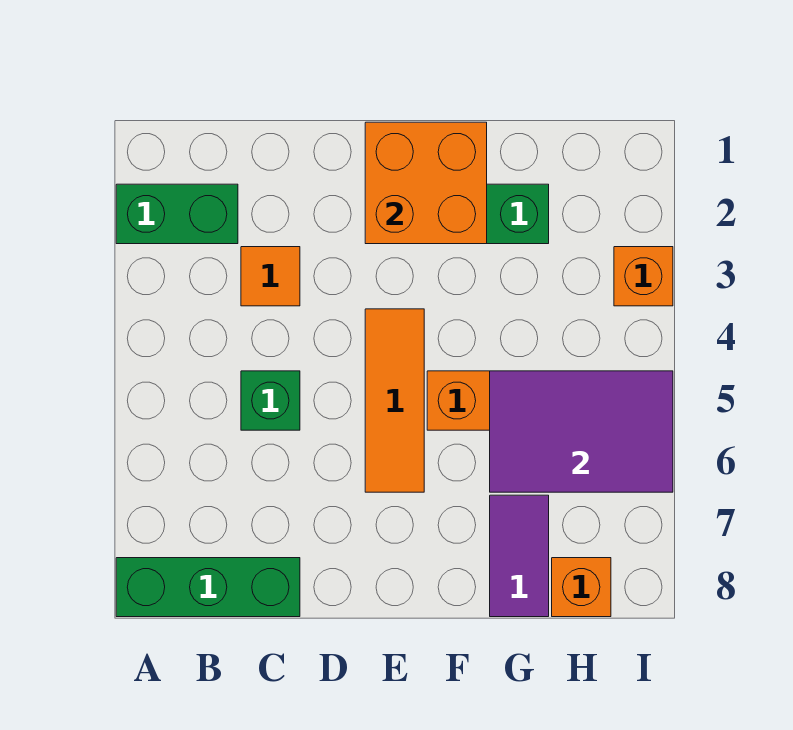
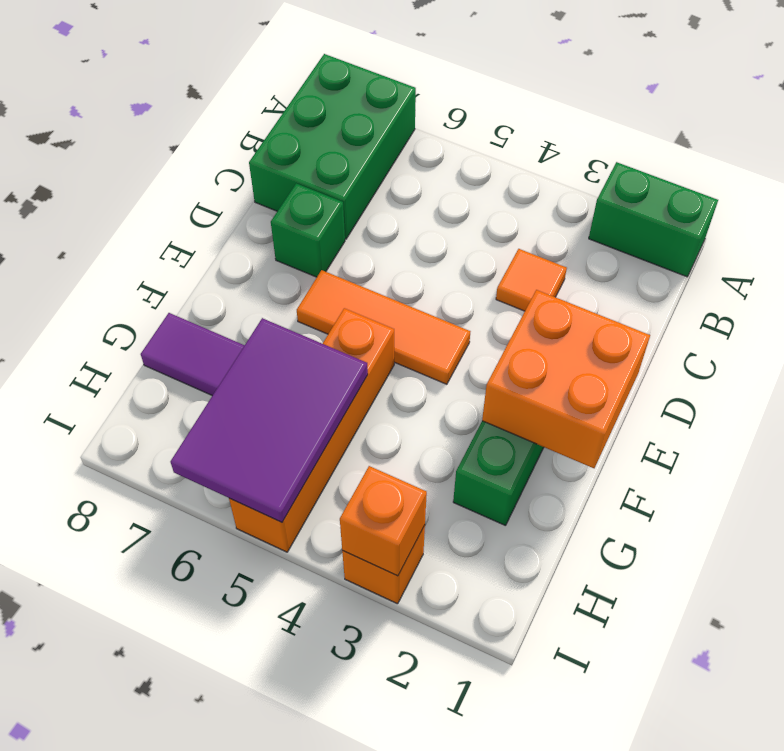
green brick A2:B2 level 1 -> green brick A1:A2 level 1
green brick A8:C8 level 1 -> green brick A7:C8 level 1
green brick C5 level 1 -> green brick D7 level 1
orange brick H8 level 1 -> orange brick I3 level 2

